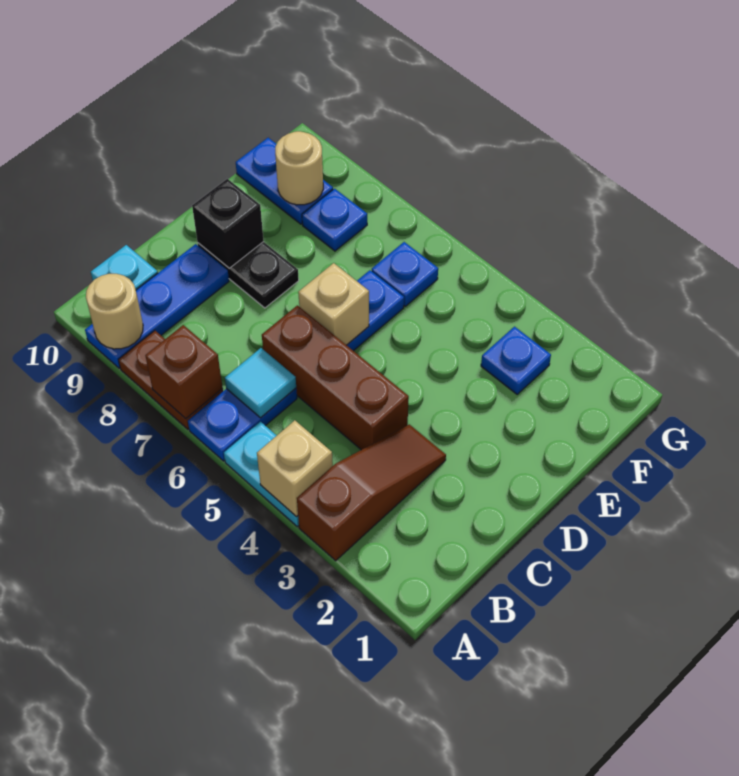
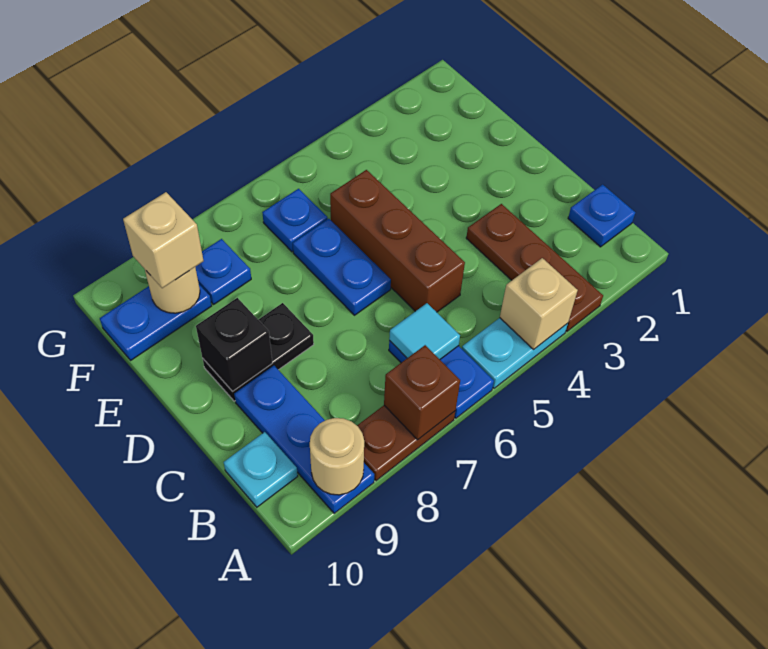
brown slope A3:C3 level 1 top A -> brown plate A3:C3 level 1
brown brick C4:C6 level 1 -> brown brick C5:E5 level 1
tan brick D6 level 2 -> tan brick F9 level 3
blue plate F3 level 1 -> blue plate B1 level 1

